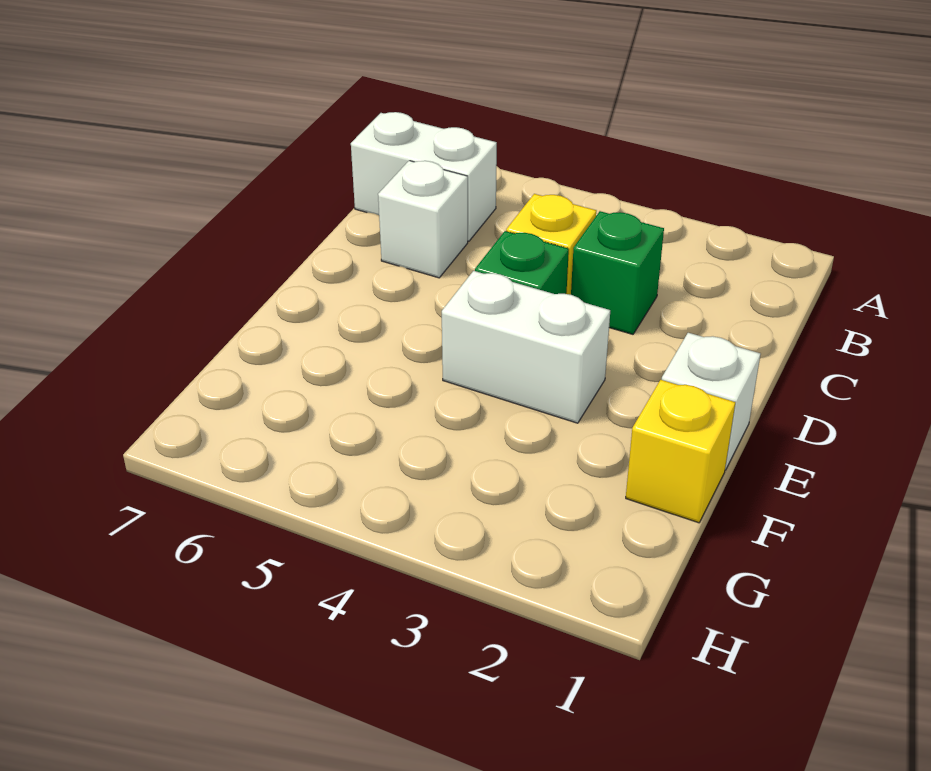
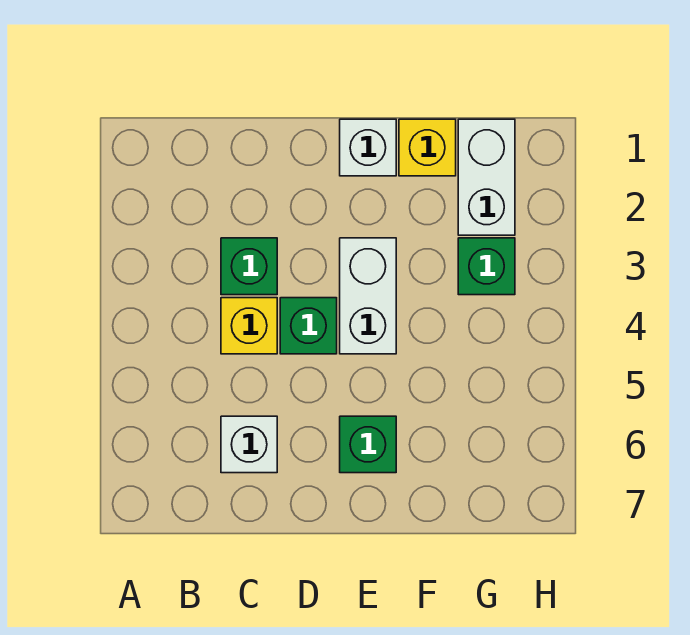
white brick B6:B7 level 1 -> white brick G1:G2 level 1
none -> green brick E6 level 1
none -> green brick G3 level 1

